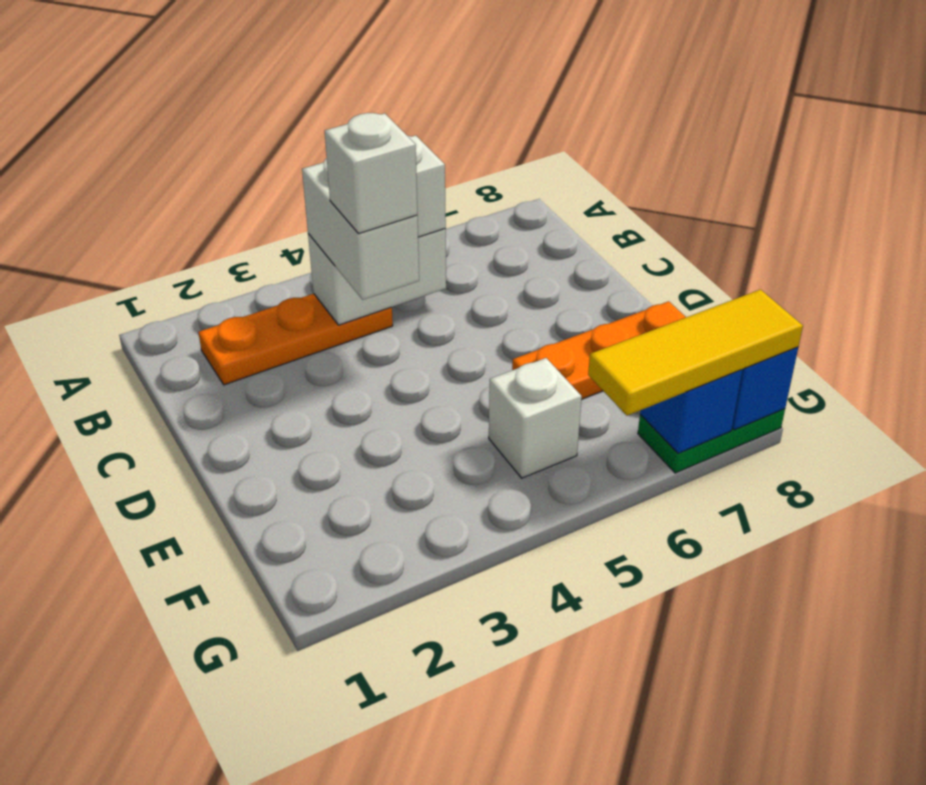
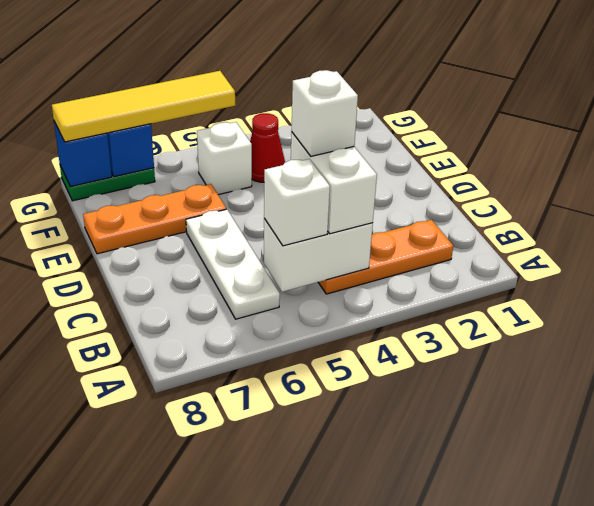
none -> white plate B6:D6 level 1
none -> red cone F4 level 1
yellow tile G6:G8 level 3 -> yellow tile G5:G8 level 3

